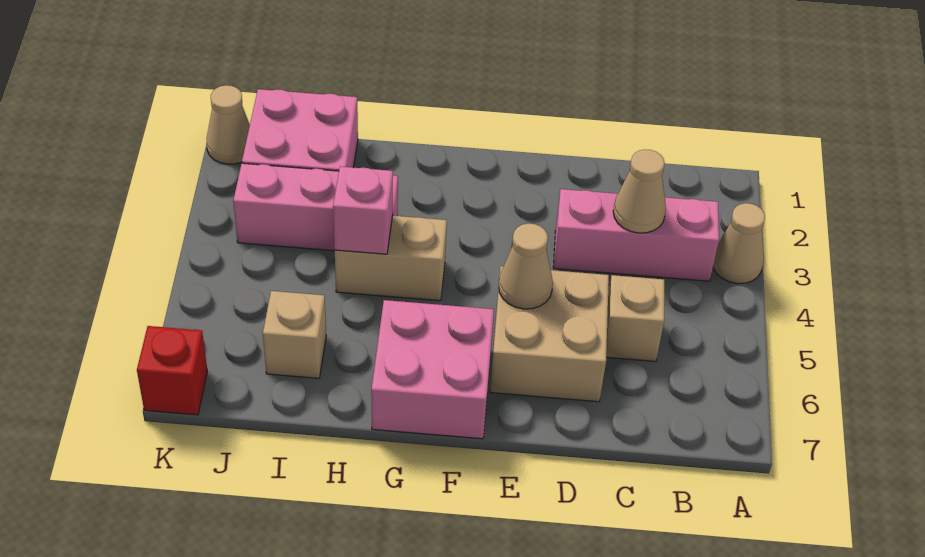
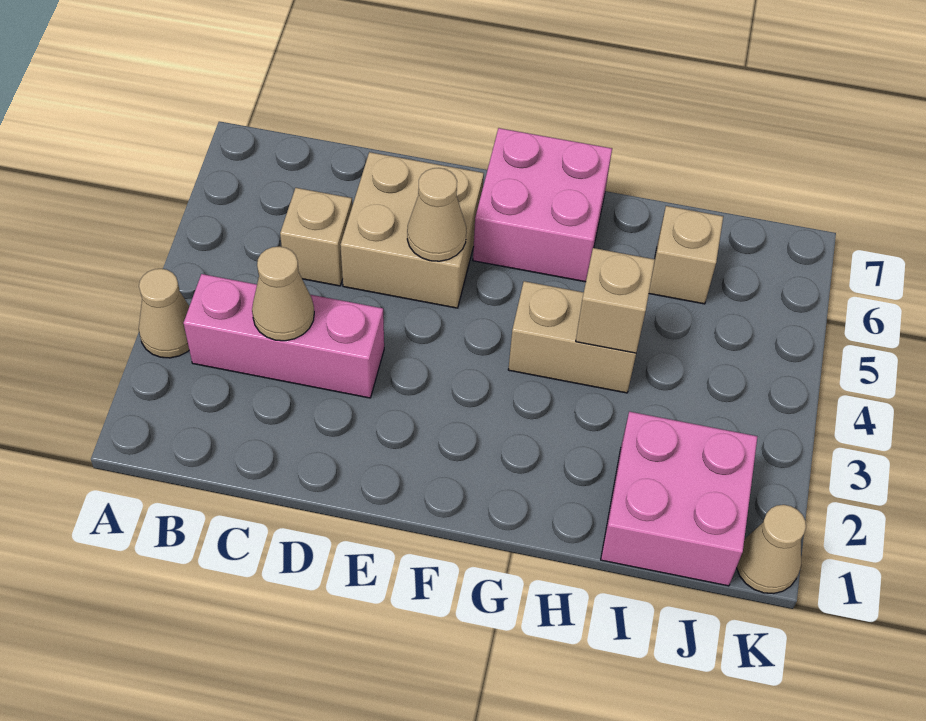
pink brick H3:J3 level 1 -> none
pink brick H4 level 2 -> tan brick H4 level 2
red brick K7 level 1 -> none

